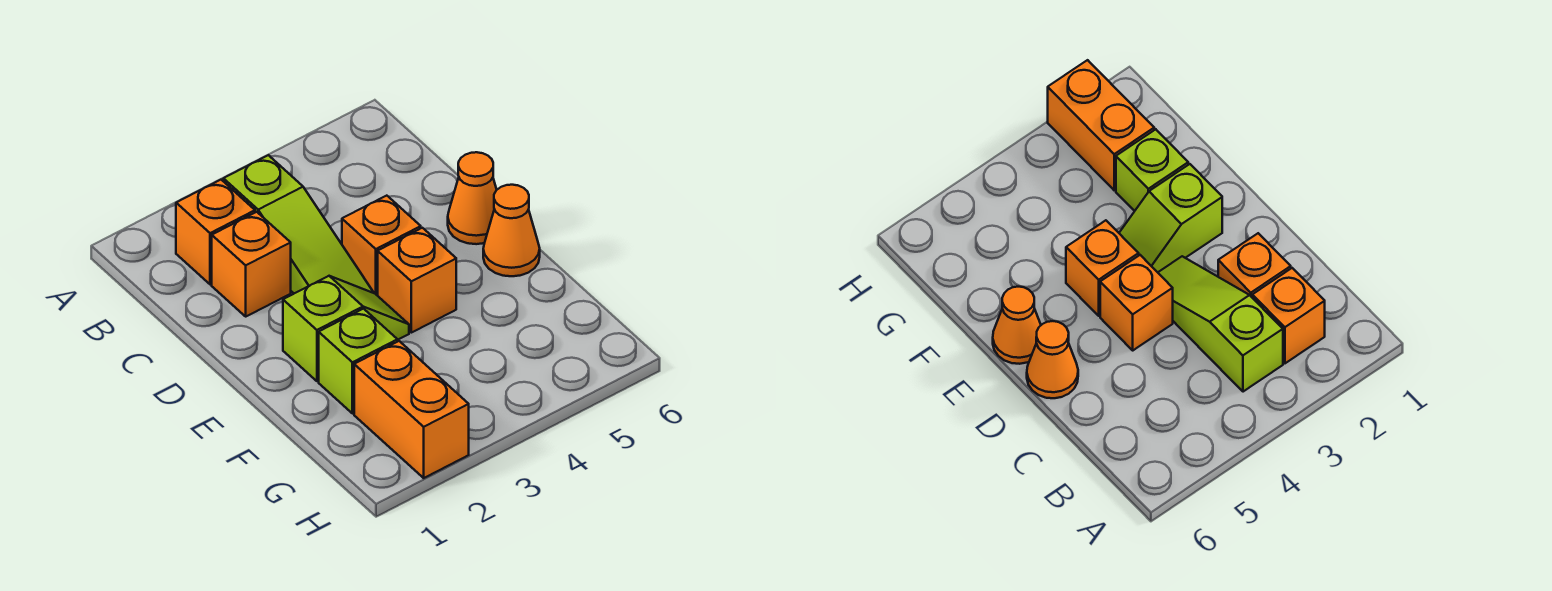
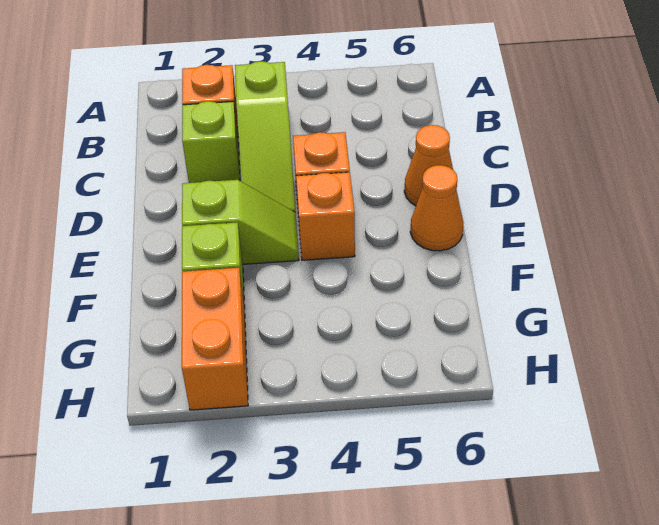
orange brick C2 level 1 -> lime brick C2 level 1

